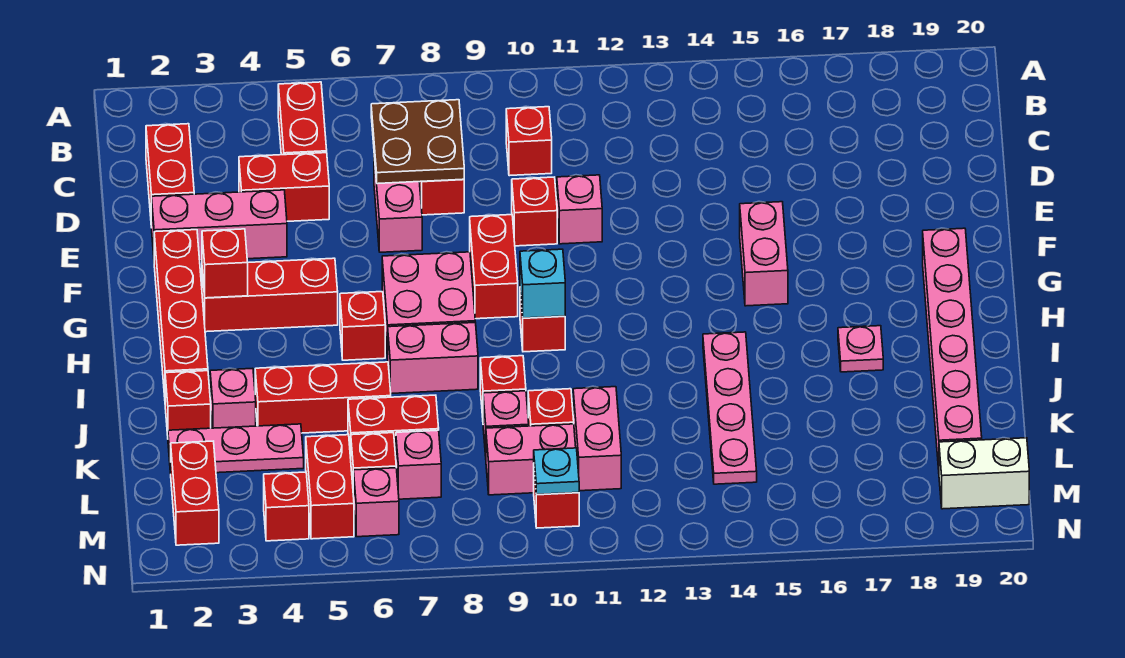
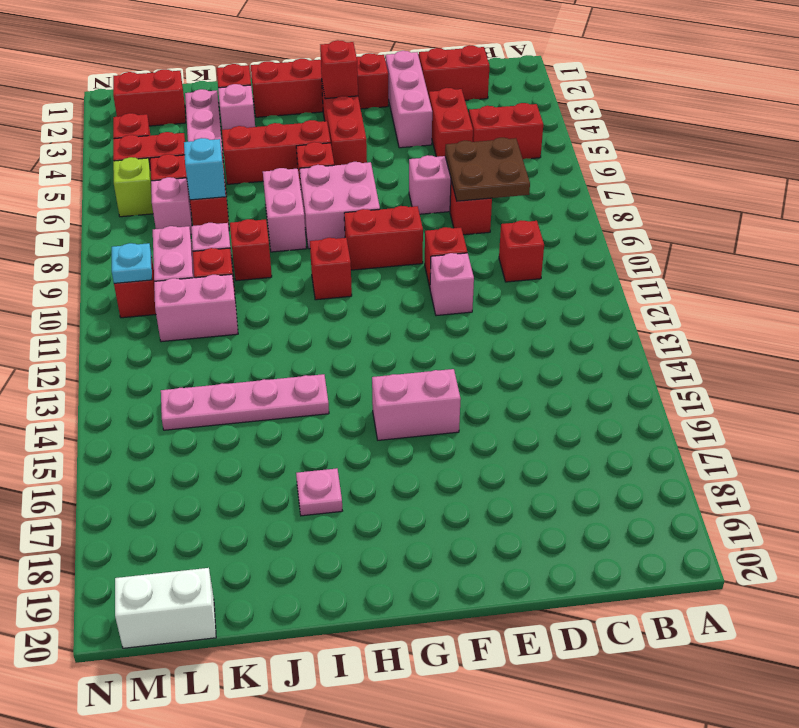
pink brick G19:L19 level 1 -> none
cyan brick H10 level 2 -> cyan brick K7 level 2
red brick J4:J6 level 1 -> red brick H5:J5 level 1
pink brick M6 level 1 -> lime brick M6 level 1
white brick M19:M20 level 1 -> white brick L20:M20 level 1

